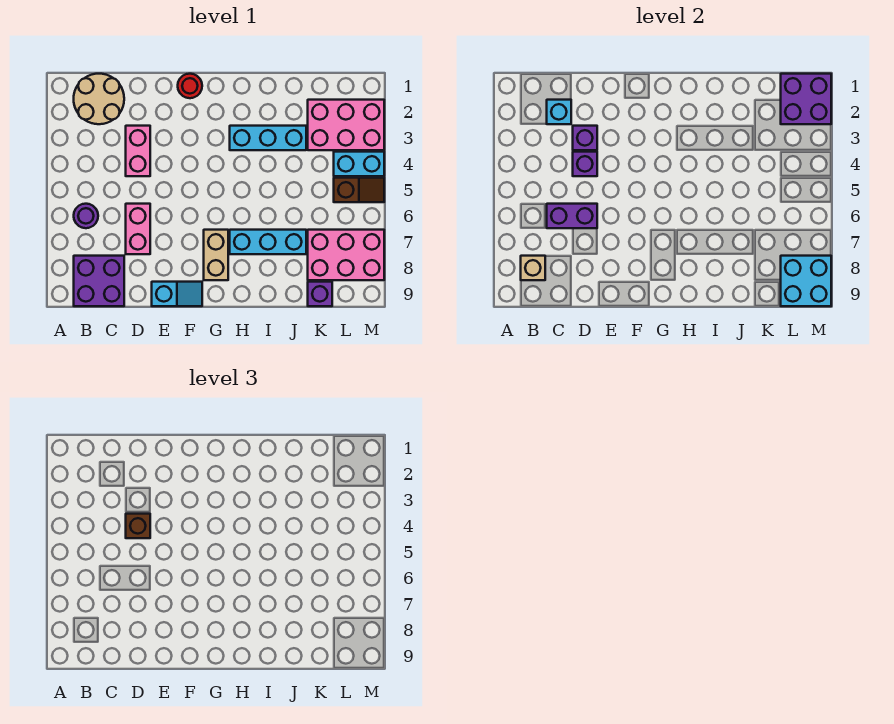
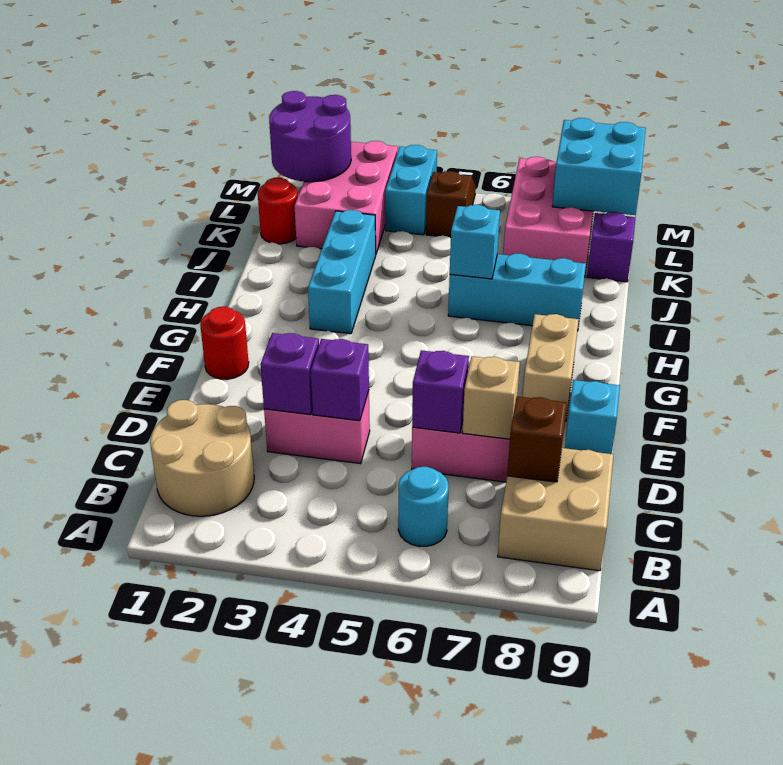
purple round brick B6 level 1 -> cyan round brick B6 level 1
purple brick B8:C9 level 1 -> tan brick B8:C9 level 1
tan brick B8 level 2 -> tan brick D7 level 2
cyan brick C2 level 2 -> cyan brick I6 level 2
purple brick C6:D6 level 2 -> purple brick D6 level 2
brown brick D4 level 3 -> brown brick C8 level 2
tan brick G7:G8 level 1 -> tan brick F8:G8 level 1
cyan brick H7:J7 level 1 -> cyan brick I6:I8 level 1
none -> red round brick K1 level 1
purple brick L1:M2 level 2 -> purple round brick L1:M2 level 2

